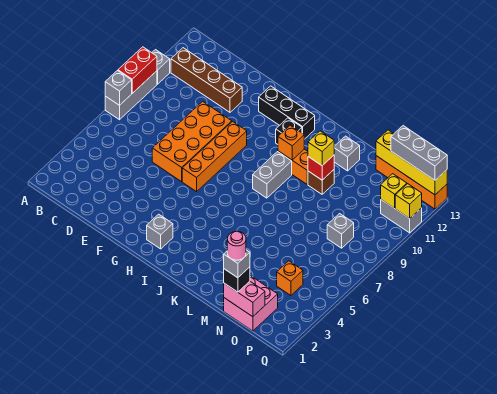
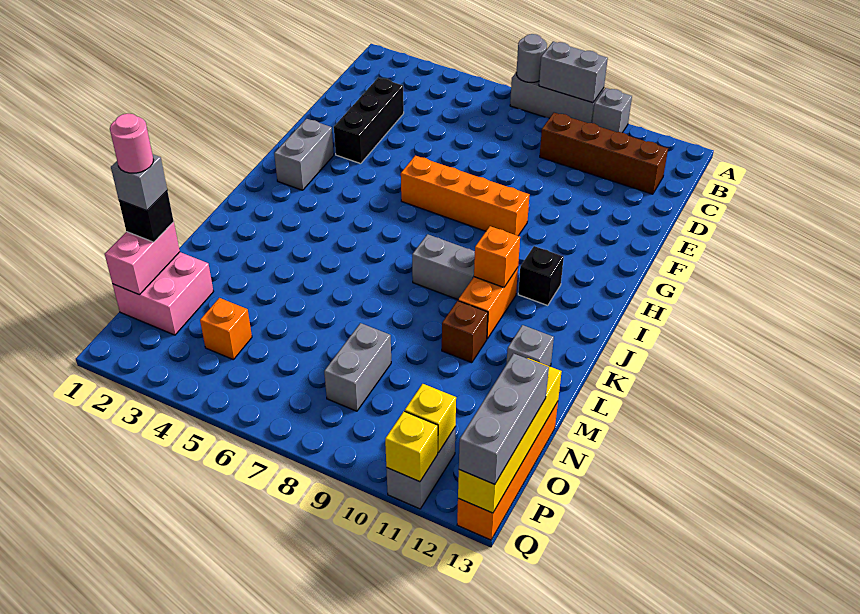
grey brick A7 level 2 -> grey round brick A7 level 2
red brick A8:A9 level 2 -> grey brick A8:A9 level 2
brown brick B11:E11 level 1 -> brown brick C9:C12 level 1
orange brick E6:F9 level 1 -> none
black brick G12:I12 level 1 -> black brick D3:F3 level 1
grey brick H2 level 1 -> grey brick G2:H2 level 1
red brick L10 level 2 -> none
yellow brick L10 level 3 -> none
grey brick O8 level 1 -> grey brick N8:O8 level 1

